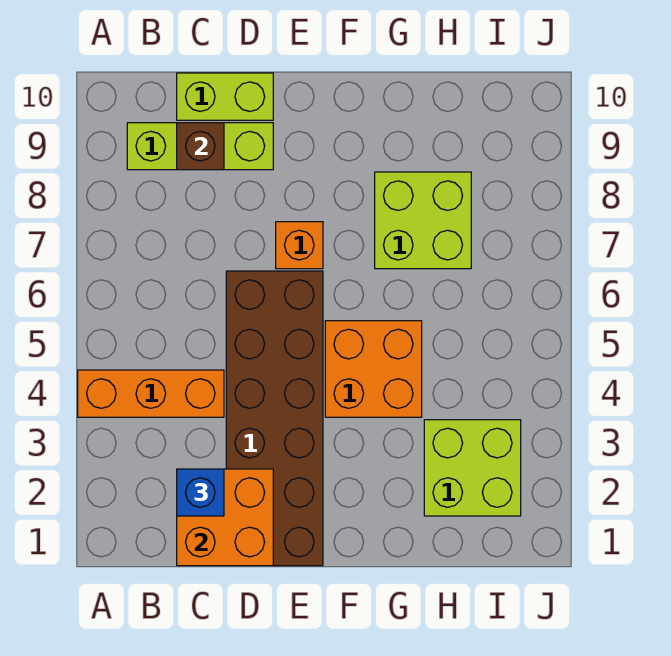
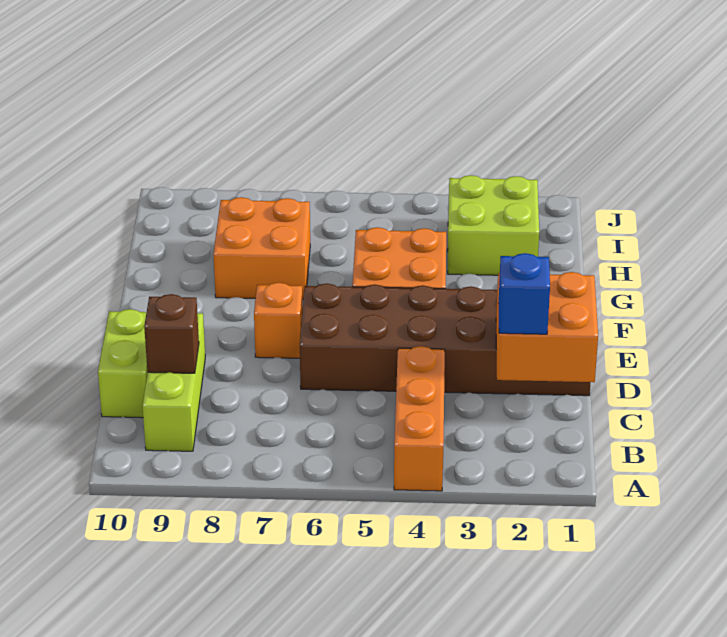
lime brick G7:H8 level 1 -> orange brick G7:H8 level 1

